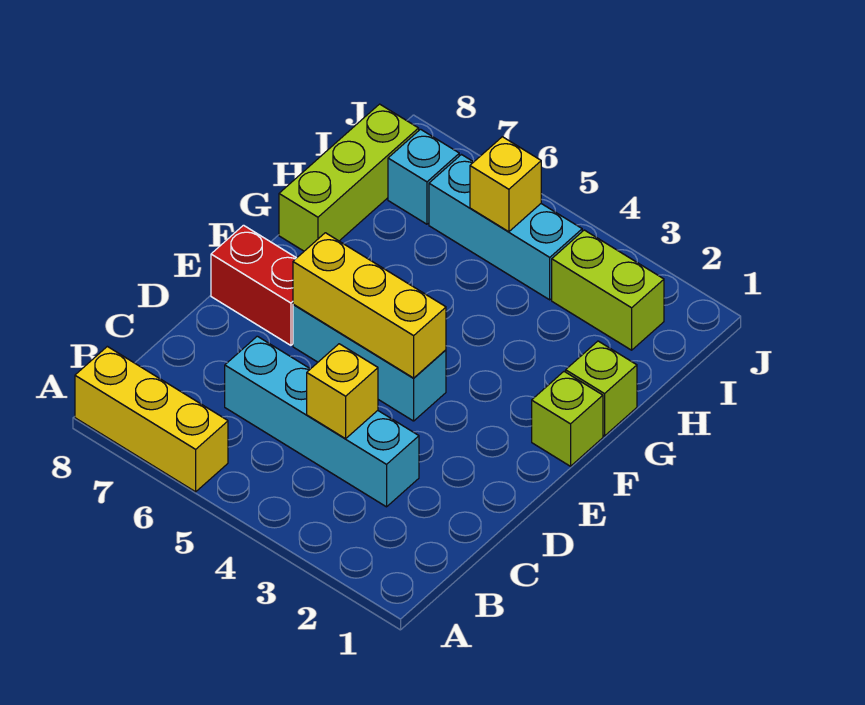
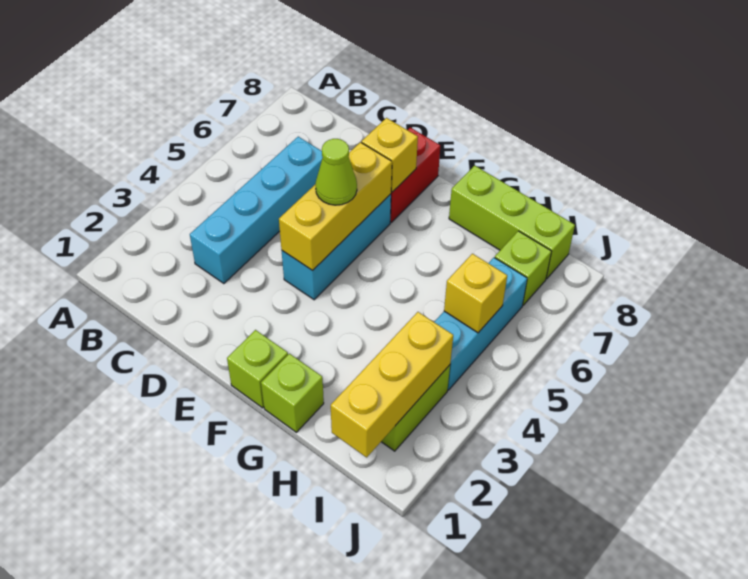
yellow brick A6:A8 level 1 -> yellow brick I1:I3 level 2
yellow brick C4 level 2 -> yellow brick E7 level 2
none -> lime cone E5 level 3
cyan brick I7 level 1 -> lime brick I7 level 1

